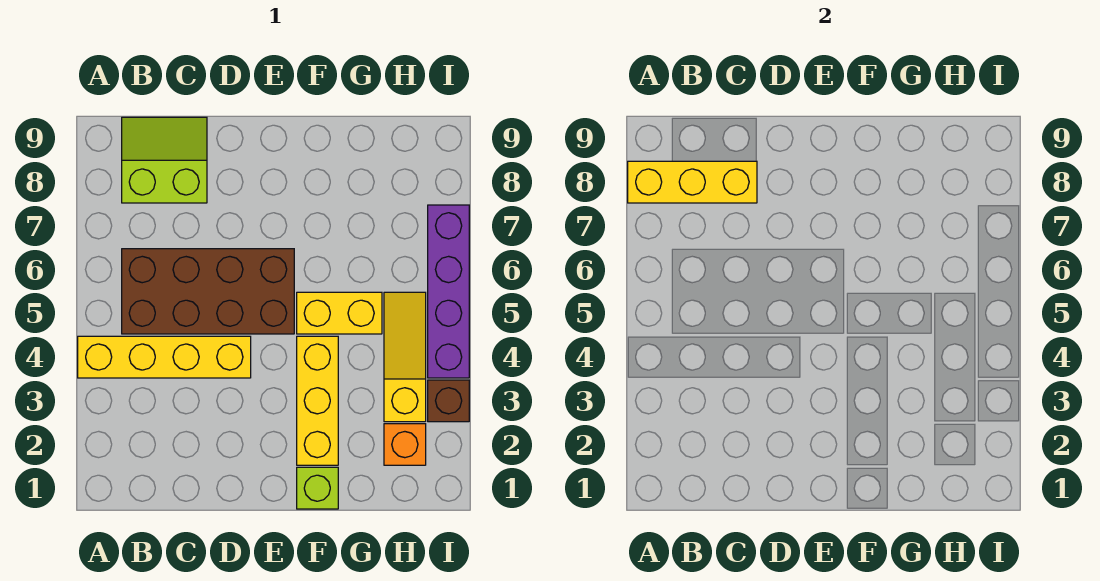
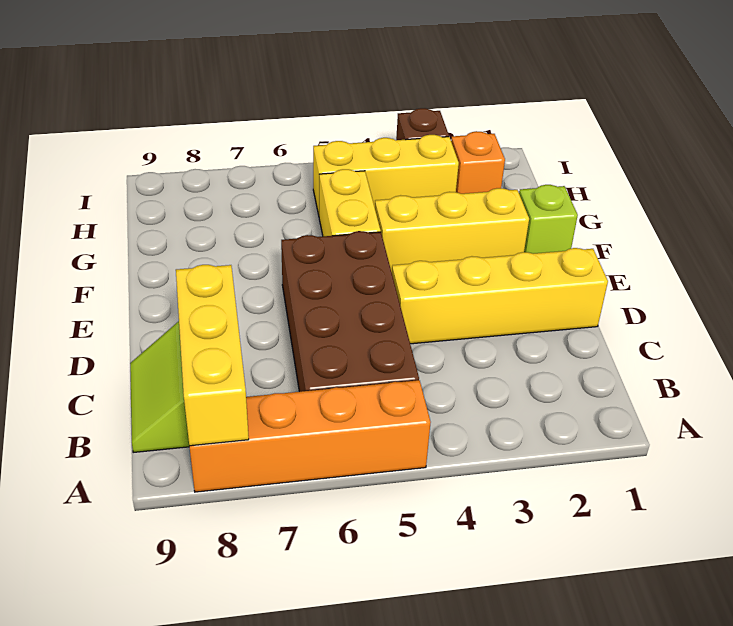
yellow brick A4:D4 level 1 -> yellow brick D1:D4 level 1
none -> orange brick A5:A8 level 1
yellow slope H3:H5 level 1 top 3 -> yellow brick H3:H5 level 1
purple brick I4:I7 level 1 -> none

